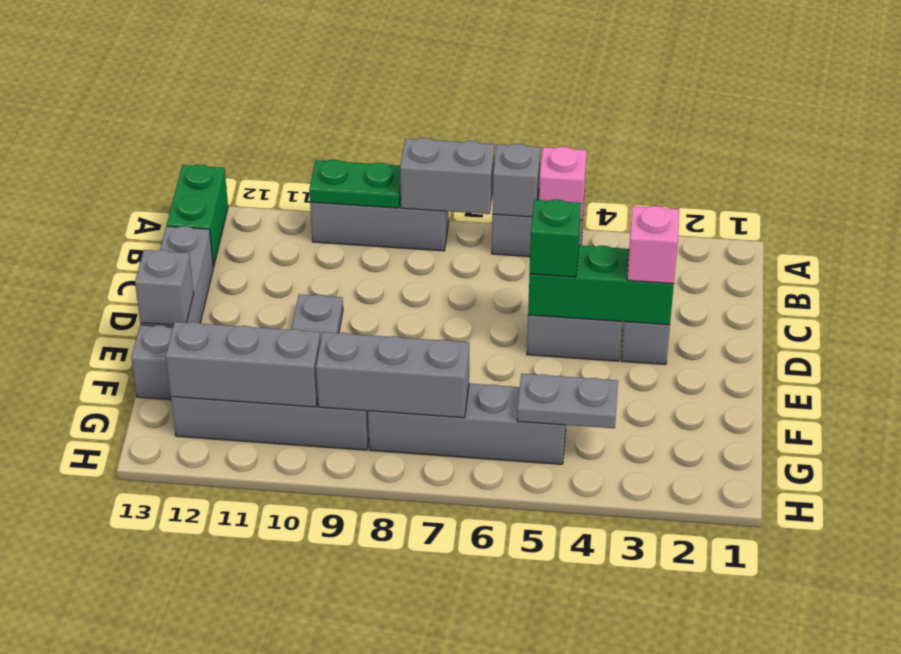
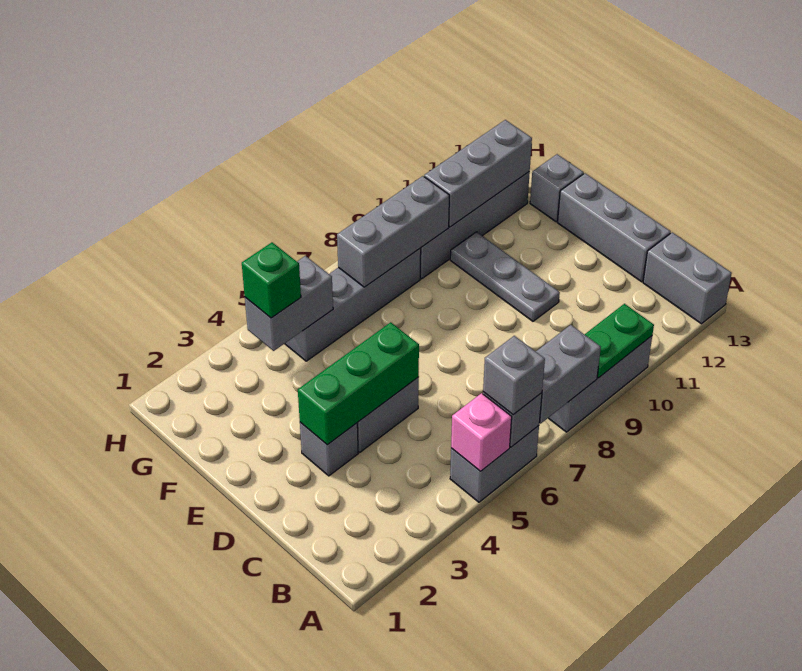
green brick A13:B13 level 1 -> grey brick A13:B13 level 1
pink brick D3 level 3 -> none
green brick D5 level 3 -> green brick G4 level 3
grey brick E13 level 2 -> grey brick A6 level 3
grey plate G4:G5 level 2 -> grey brick G4:G5 level 2

